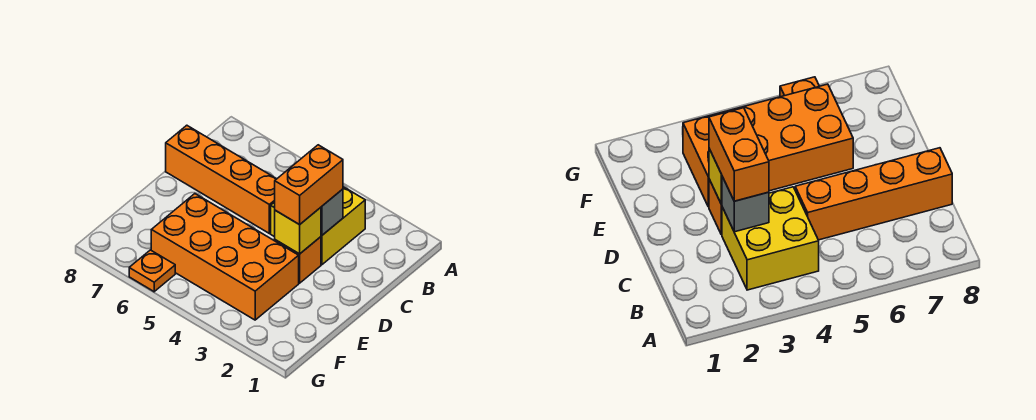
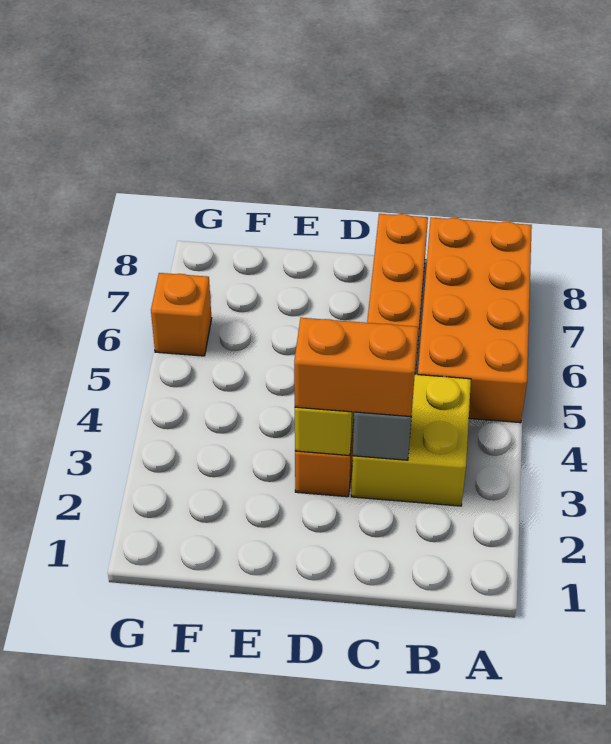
orange brick E3:F6 level 1 -> orange brick A5:B8 level 1
orange plate G6 level 1 -> orange brick G6 level 1

